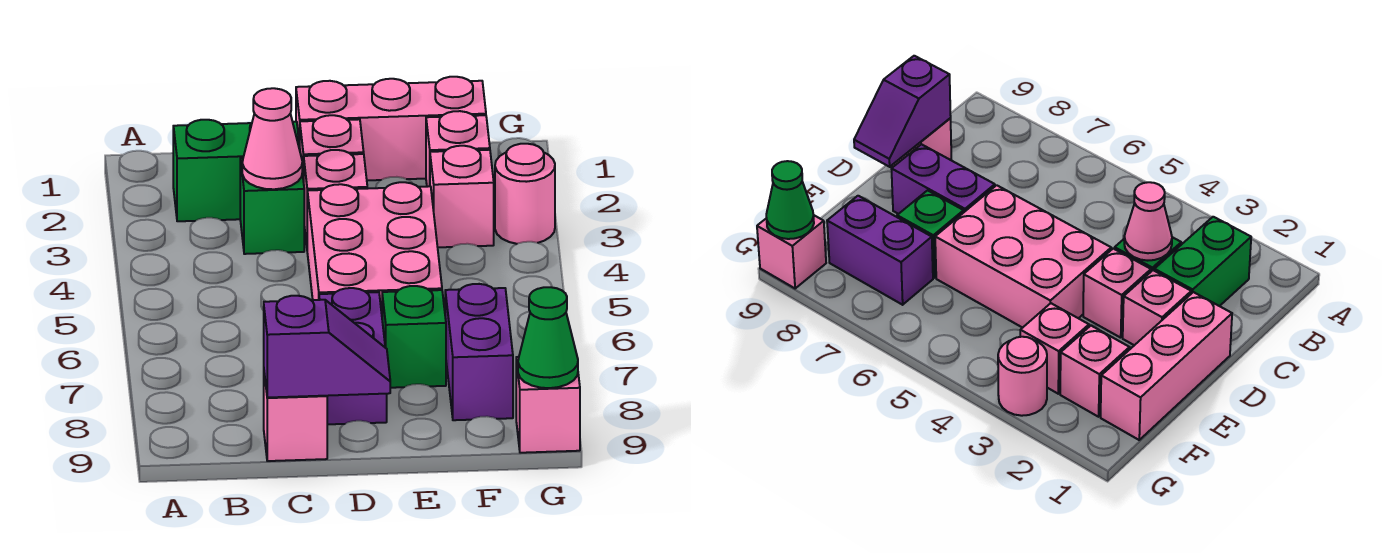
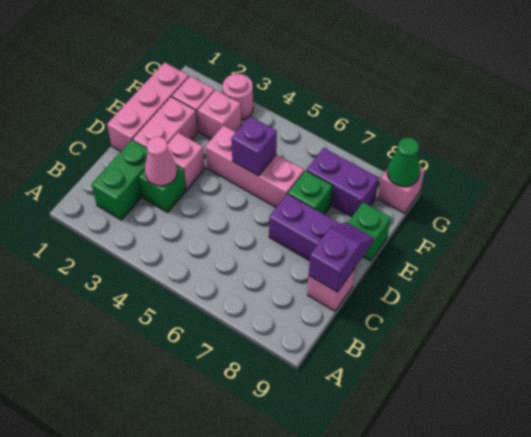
pink brick D2 level 1 -> pink brick D2:E2 level 1
pink brick D4:E6 level 1 -> pink brick E4:E6 level 1
none -> purple brick E5 level 2
none -> green brick E9 level 1

